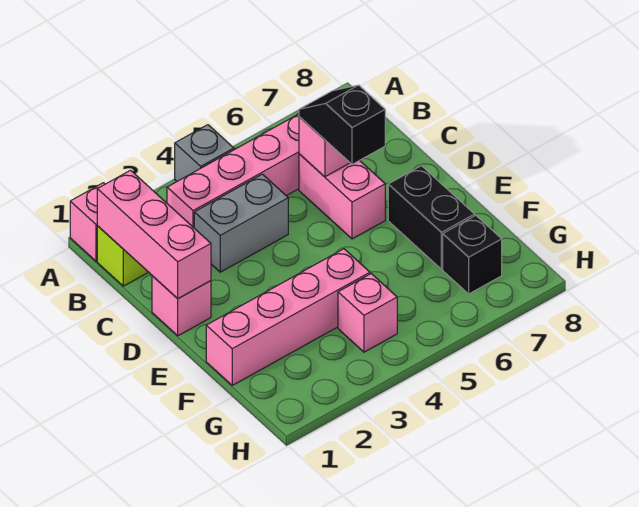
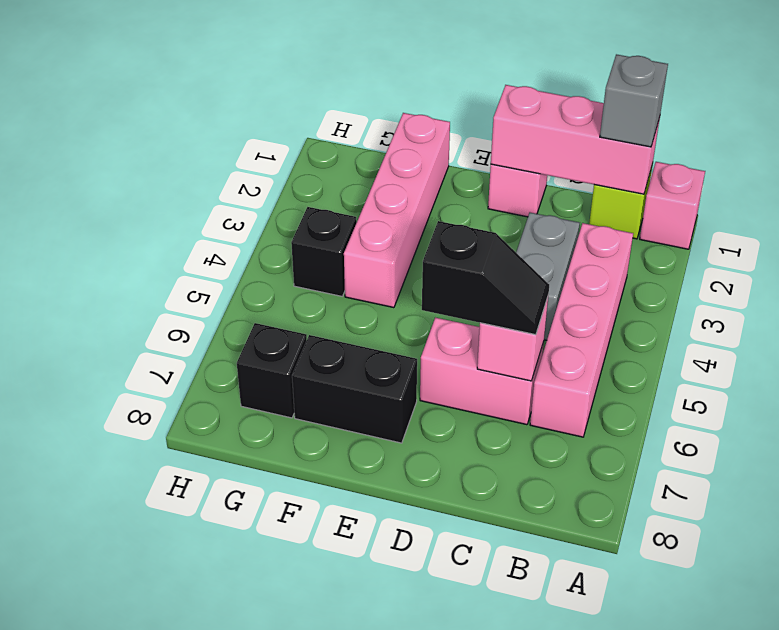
grey brick A4 level 1 -> grey brick B1 level 3
pink brick G4 level 1 -> black brick G4 level 1

